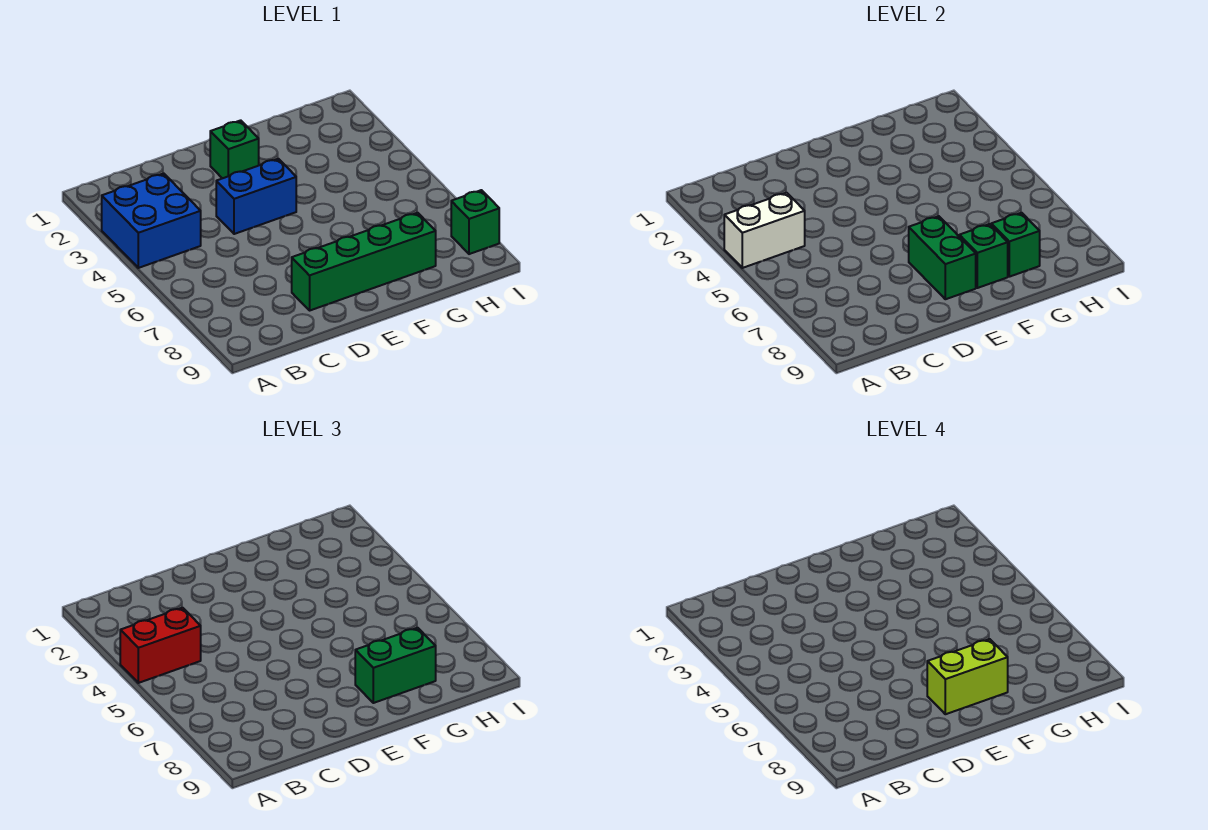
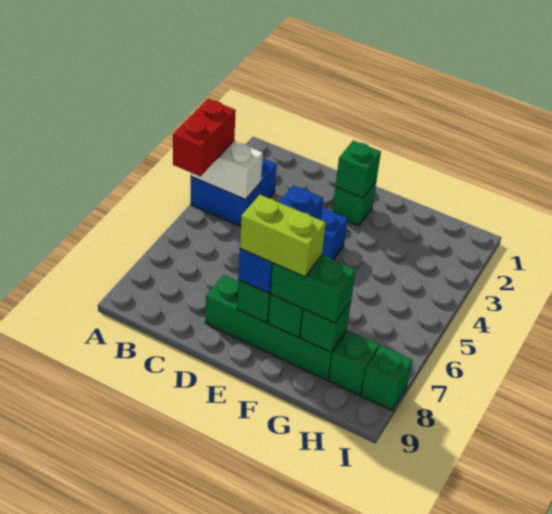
red brick A4:B4 level 3 -> red brick A4:A5 level 3
none -> green brick E2 level 2
none -> blue brick E6:E8 level 3
none -> green brick H8 level 1

